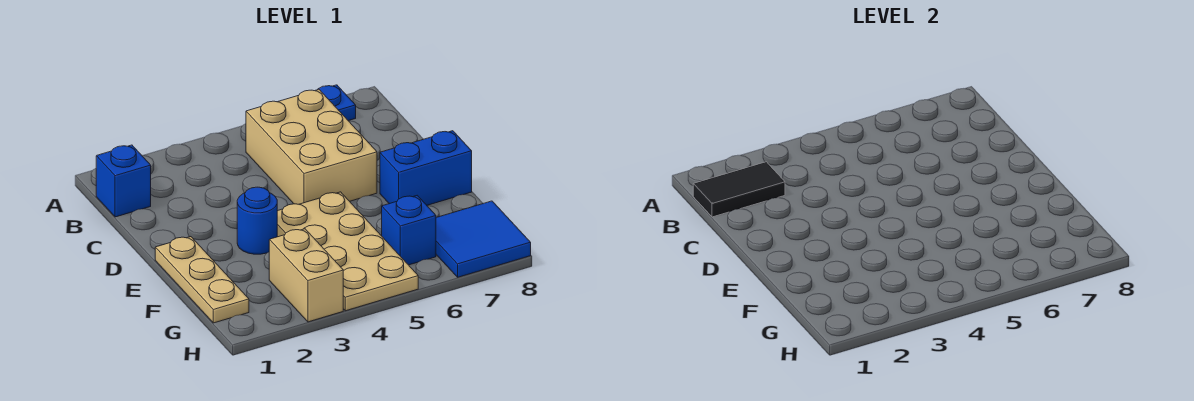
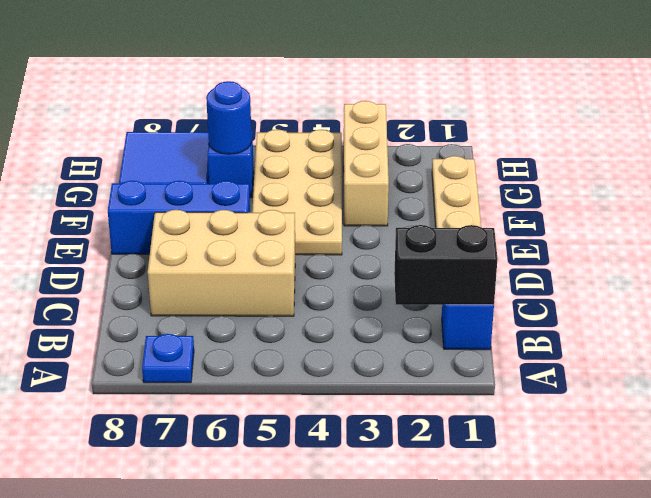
black tile B1:B2 level 2 -> black brick B1:B2 level 2
tan brick B5:D6 level 1 -> tan brick C5:D7 level 1
blue round brick E3 level 1 -> blue round brick G6 level 2
blue brick E7:E8 level 1 -> blue brick E6:E8 level 1
tan brick G3:H3 level 1 -> tan brick F3:H3 level 1

